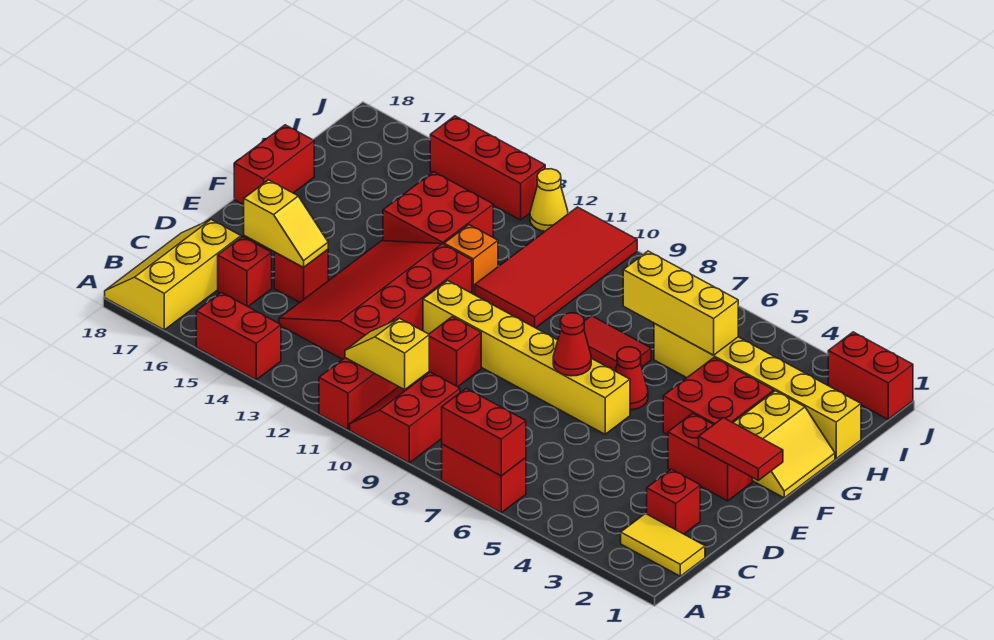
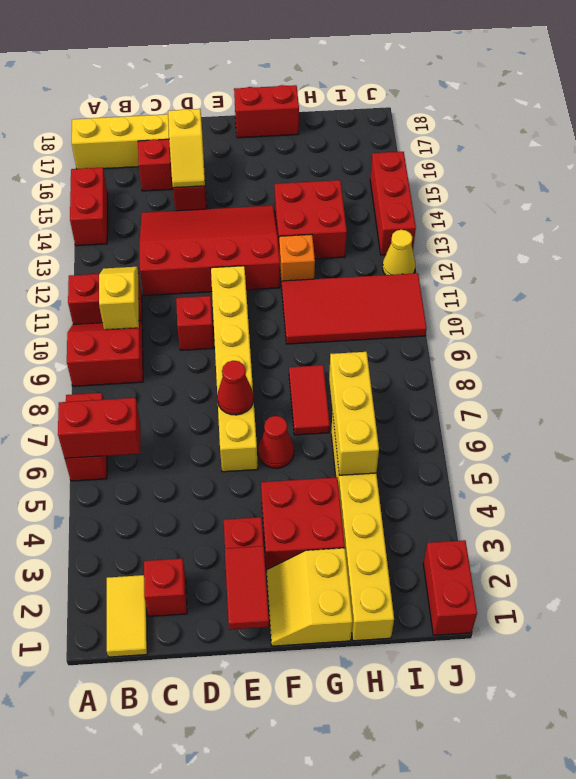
red brick A6:A7 level 2 -> red brick A6:B6 level 2
yellow slope F1:G2 level 1 top 2 -> yellow slope F1:G2 level 1 top G

